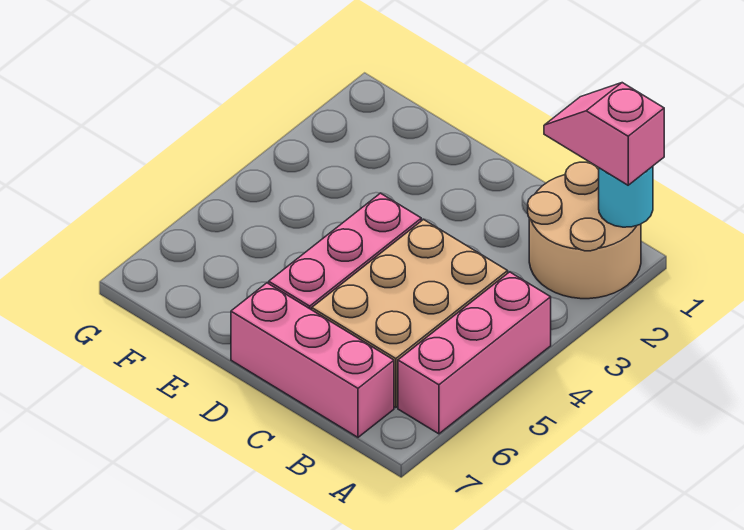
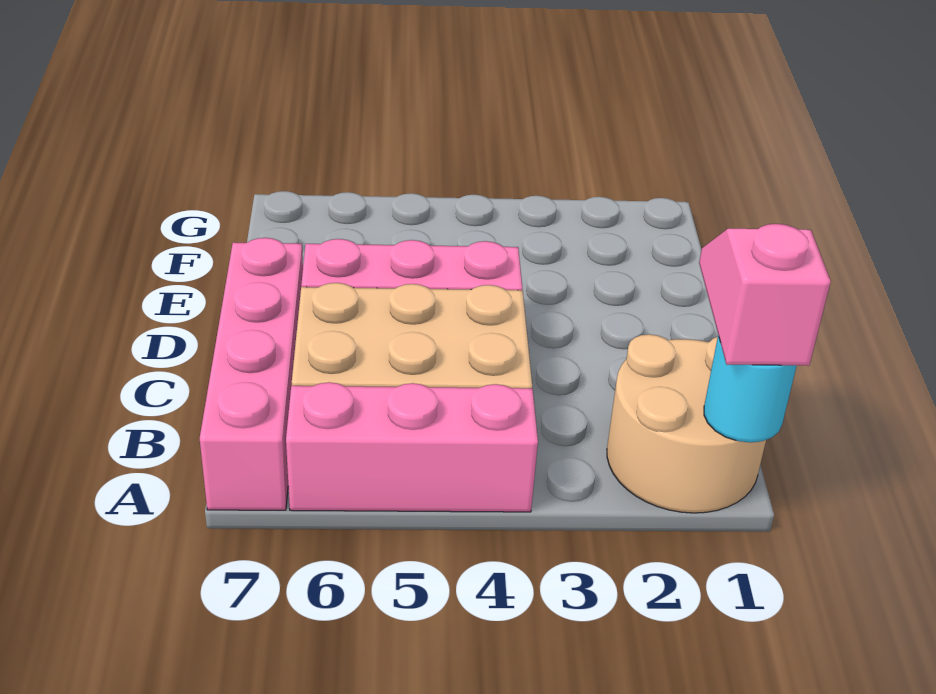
pink brick B7:D7 level 1 -> pink brick A7:D7 level 1

